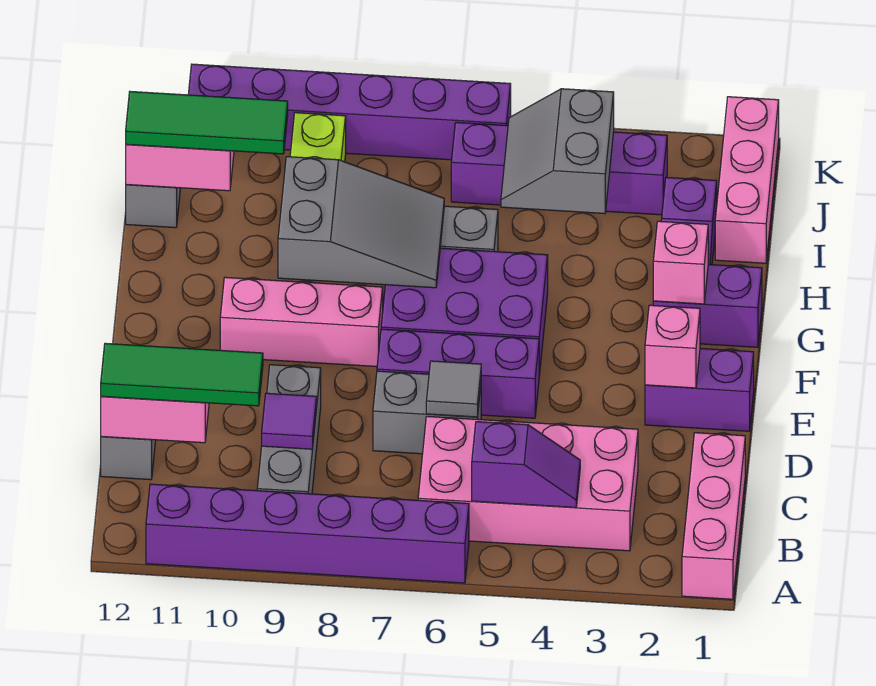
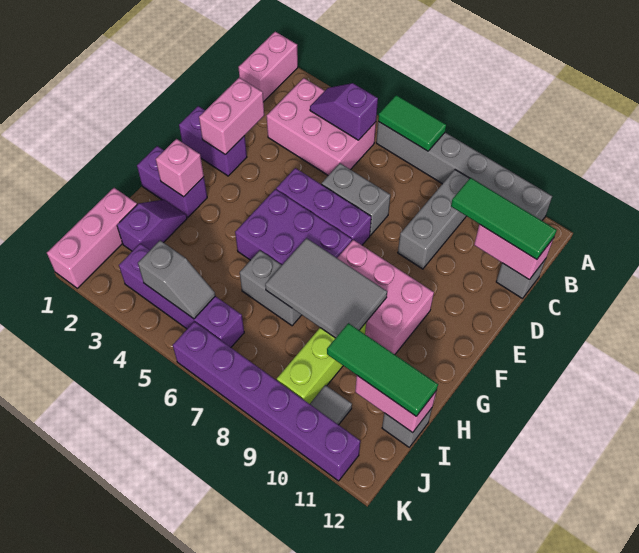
pink brick A1:C1 level 1 -> pink brick A1:B1 level 1
purple brick A6:A11 level 1 -> grey brick A6:A11 level 1
none -> green tile A6:A7 level 2
pink brick B3:C6 level 1 -> pink brick B3:C5 level 1
purple tile C9 level 2 -> none
grey tile D6 level 2 -> grey tile J10 level 1
pink brick E2 level 2 -> pink brick D2:E2 level 2
pink brick F8:F10 level 1 -> pink brick F8:G10 level 1
grey slope G7:H9 level 2 top 9 -> grey tile G7:H9 level 2
grey slope I4:J5 level 2 top 4 -> grey slope J4:J5 level 2 top 4

